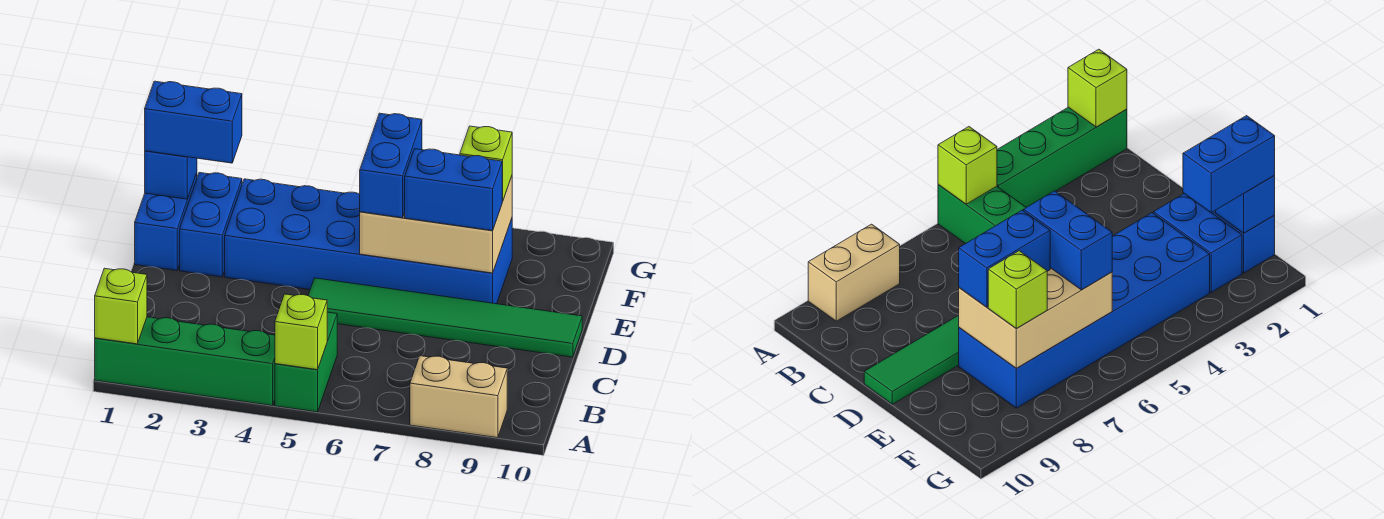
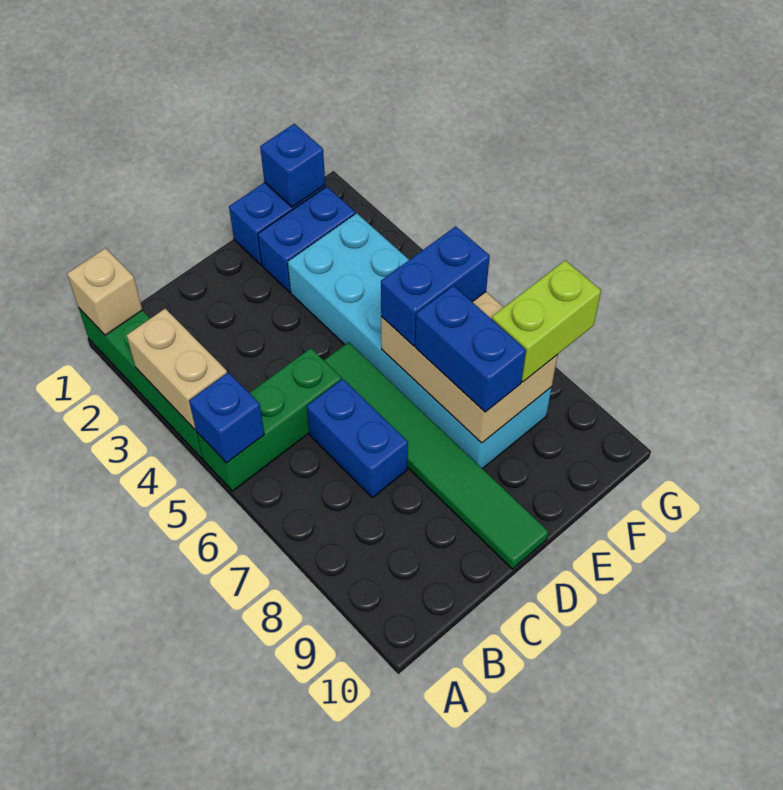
lime brick A1 level 2 -> tan brick A1 level 2
green brick A5:B5 level 1 -> green brick A5:C5 level 1
lime brick A5 level 2 -> blue brick A5 level 2
tan brick A8:A9 level 1 -> tan brick A3:A4 level 2
blue brick E3:F8 level 1 -> cyan brick E3:F8 level 1
blue brick F1:F2 level 3 -> blue brick C6:C7 level 1
lime brick F8 level 3 -> lime brick F8:G8 level 3

